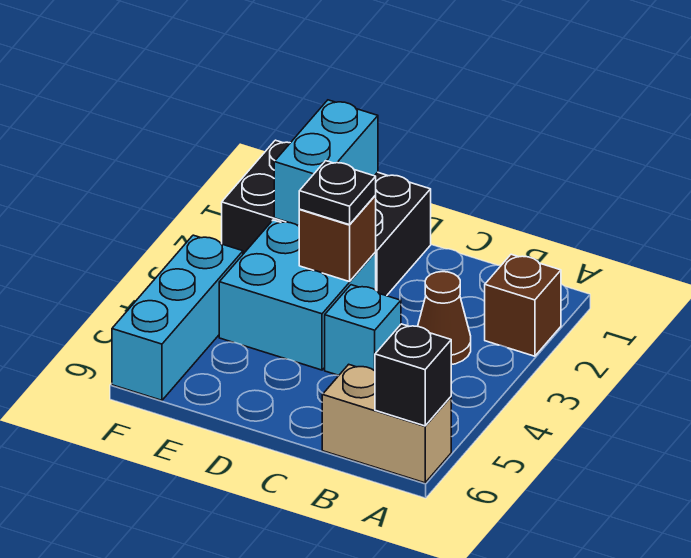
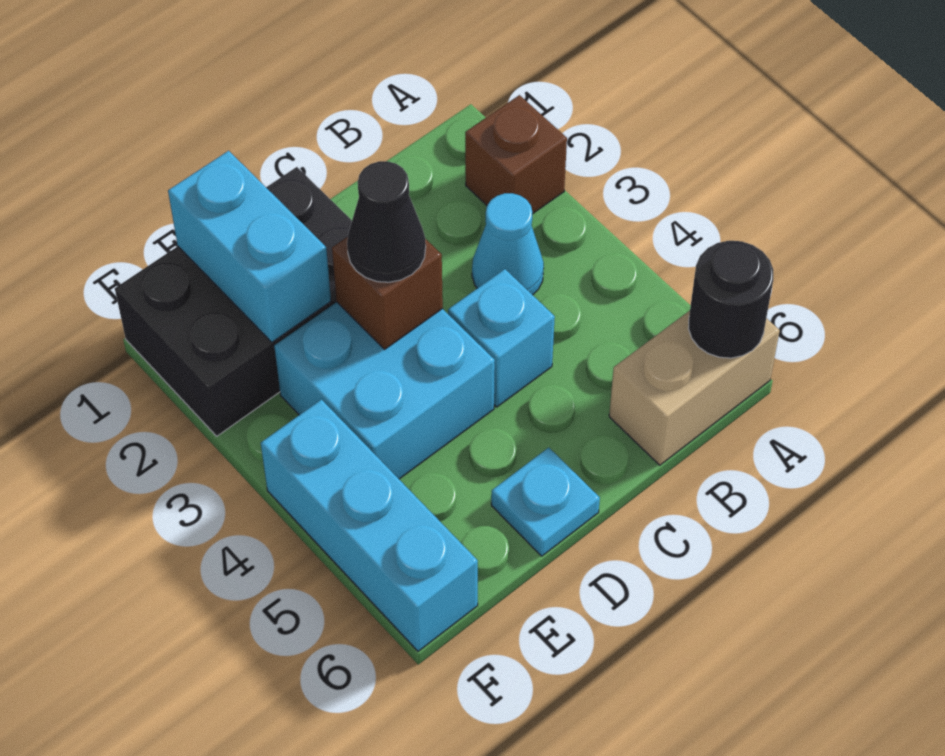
black brick A6 level 2 -> black round brick A6 level 2
brown cone B3 level 1 -> cyan cone B3 level 1
black plate D3 level 3 -> black cone D3 level 3
none -> cyan plate D6 level 1

